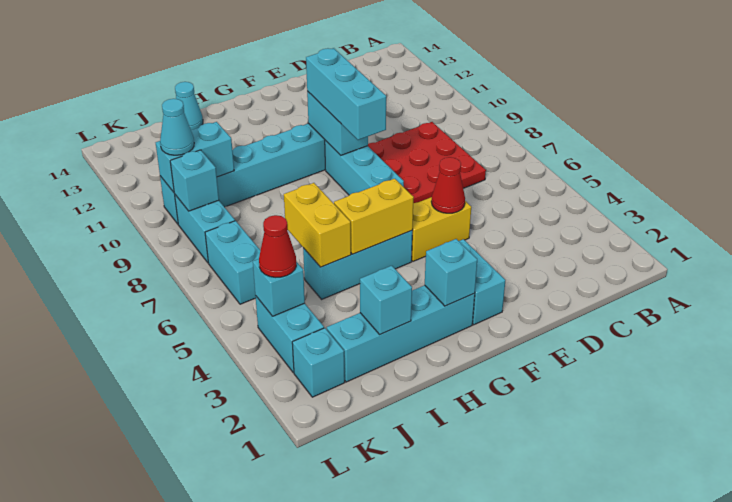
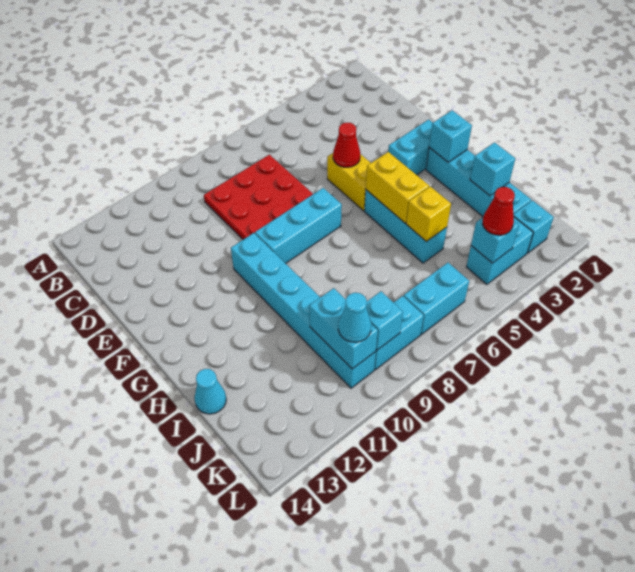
cyan brick F8:F10 level 3 -> none
cyan brick F9:F10 level 2 -> none
yellow brick I5:I6 level 2 -> yellow brick I5 level 2

